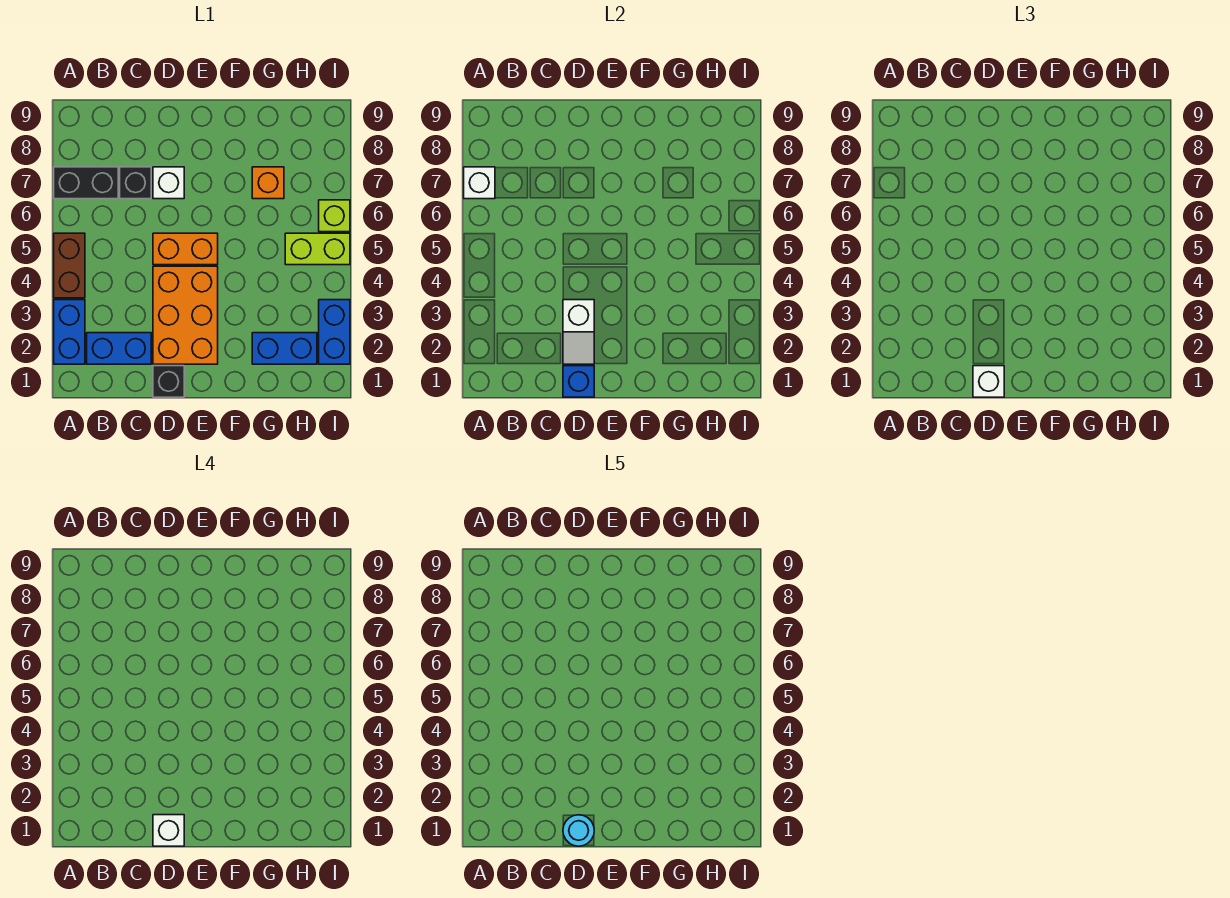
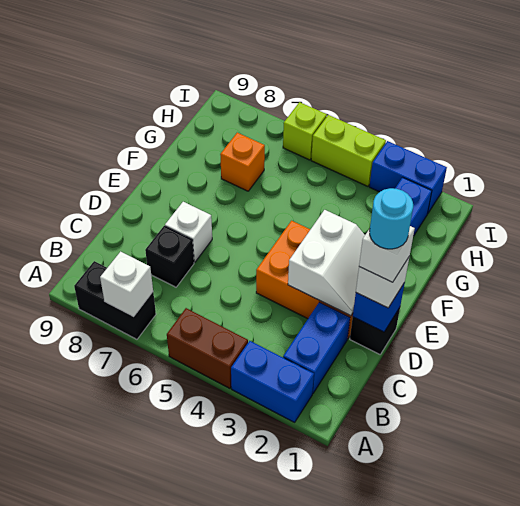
black brick A7:B7 level 1 -> black brick A7:A8 level 1
white slope D2:D3 level 2 top 3 -> white slope D2:E3 level 2 top 3
orange brick D5:E5 level 1 -> none
lime brick H5:I5 level 1 -> lime brick I4:I5 level 1

